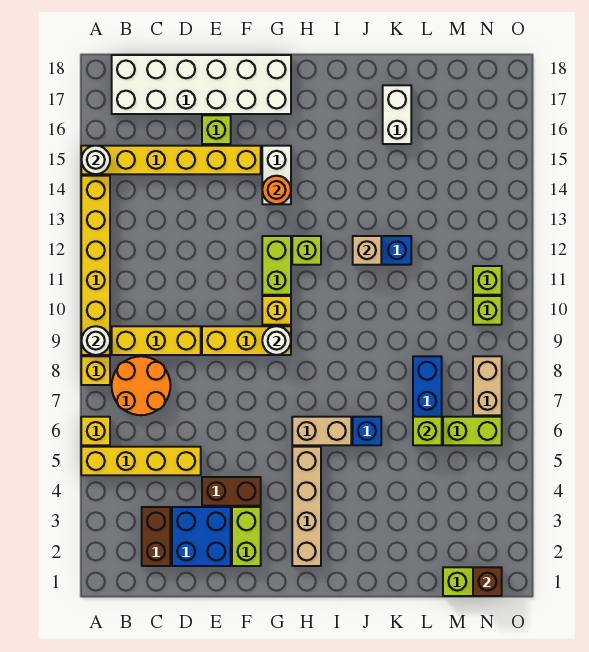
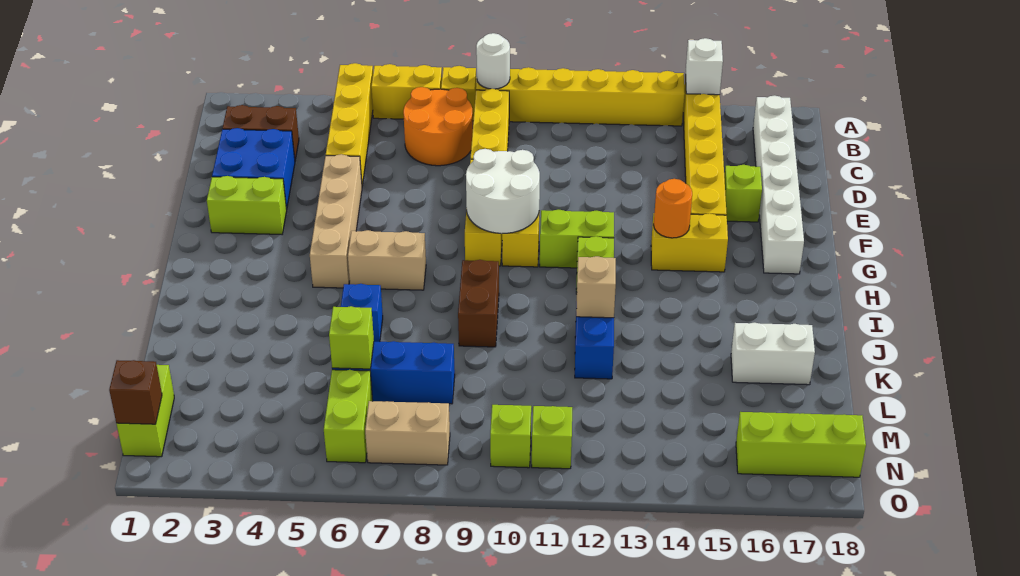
yellow brick A6 level 1 -> yellow brick A6:A7 level 1
white round brick A15 level 2 -> white brick A15 level 2
white brick B17:G18 level 1 -> white brick B17:G17 level 1
brown brick E4:F4 level 1 -> brown brick I9:J9 level 1
white round brick G9 level 2 -> white round brick F9:G10 level 2
white brick G14:G15 level 1 -> yellow brick G14:G15 level 1
tan brick H2:H5 level 1 -> tan brick E5:H5 level 1
tan brick H6:I6 level 1 -> tan brick H6:H7 level 1
none -> lime brick N16:N18 level 1

